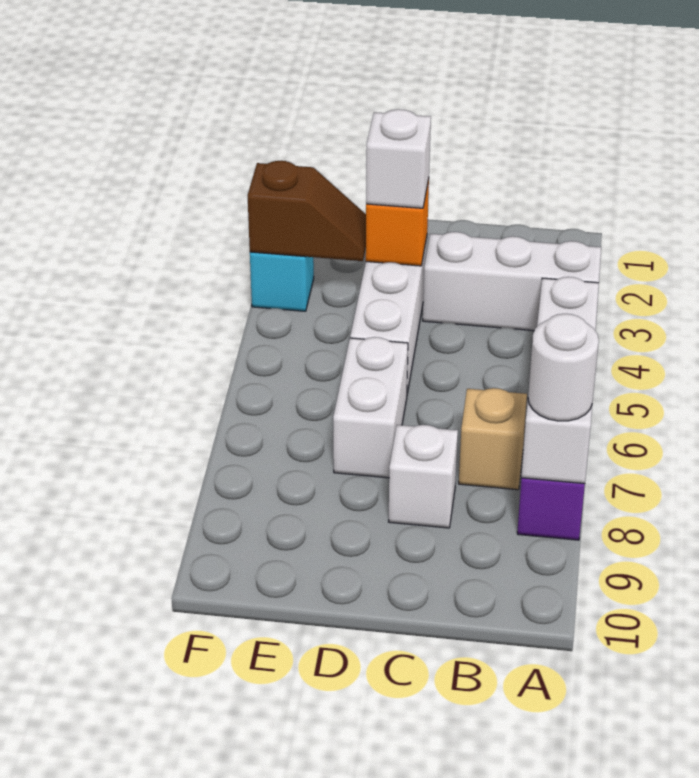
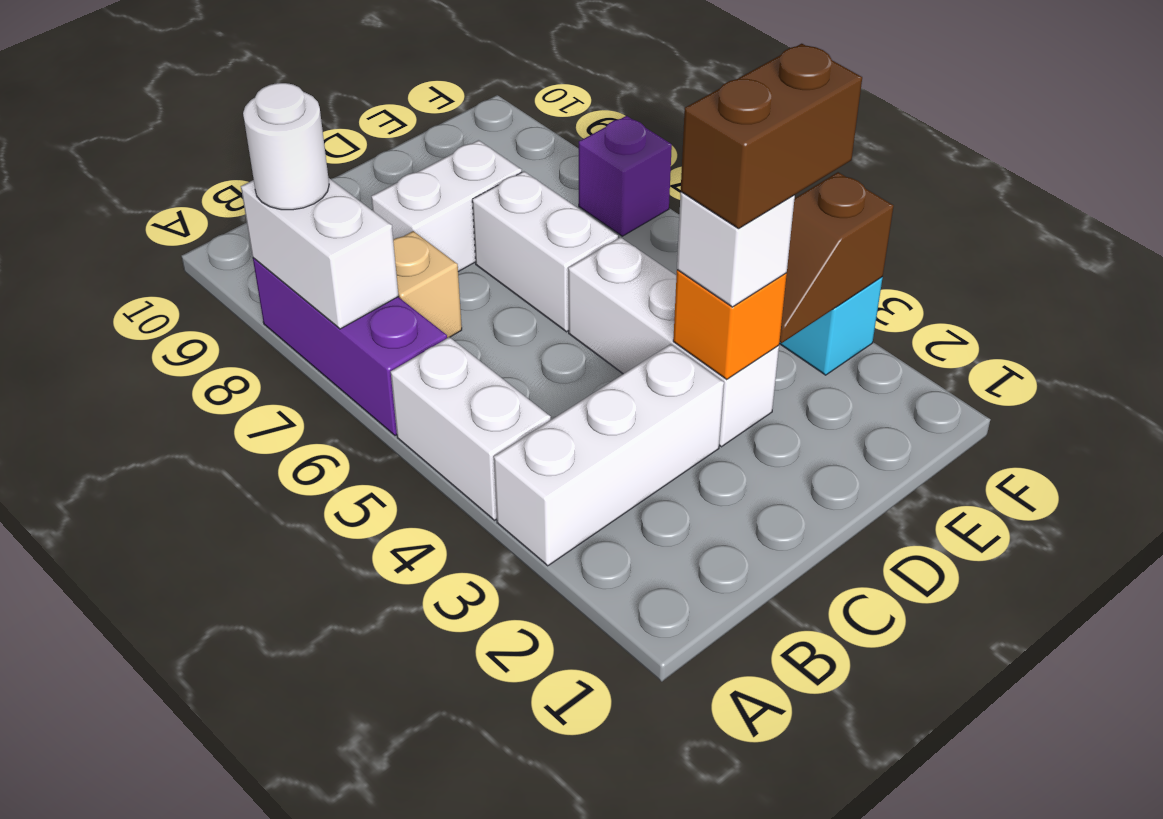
white brick C8 level 1 -> white brick C8:D8 level 1
none -> brown brick D3:E3 level 4
none -> purple brick F7 level 1

